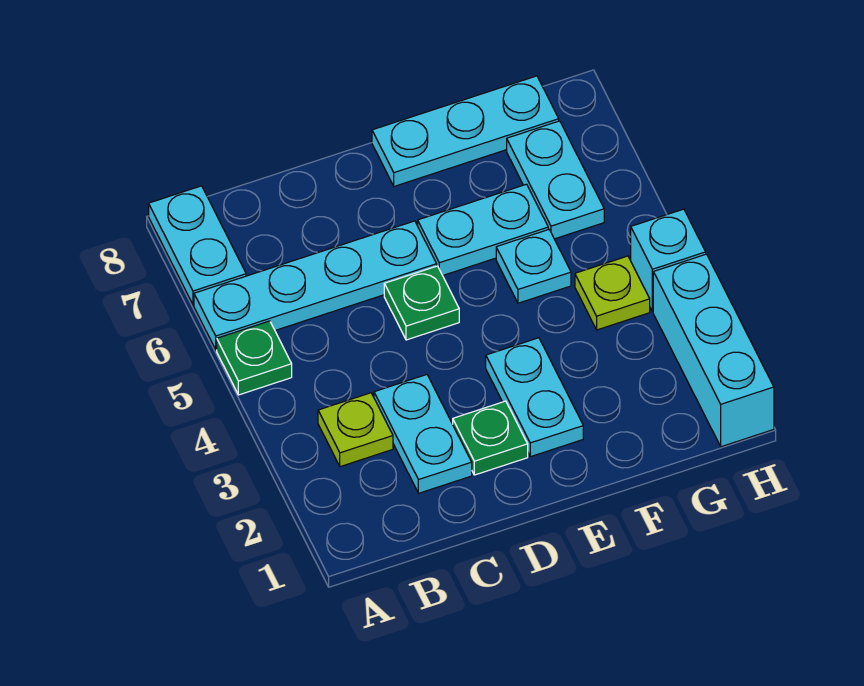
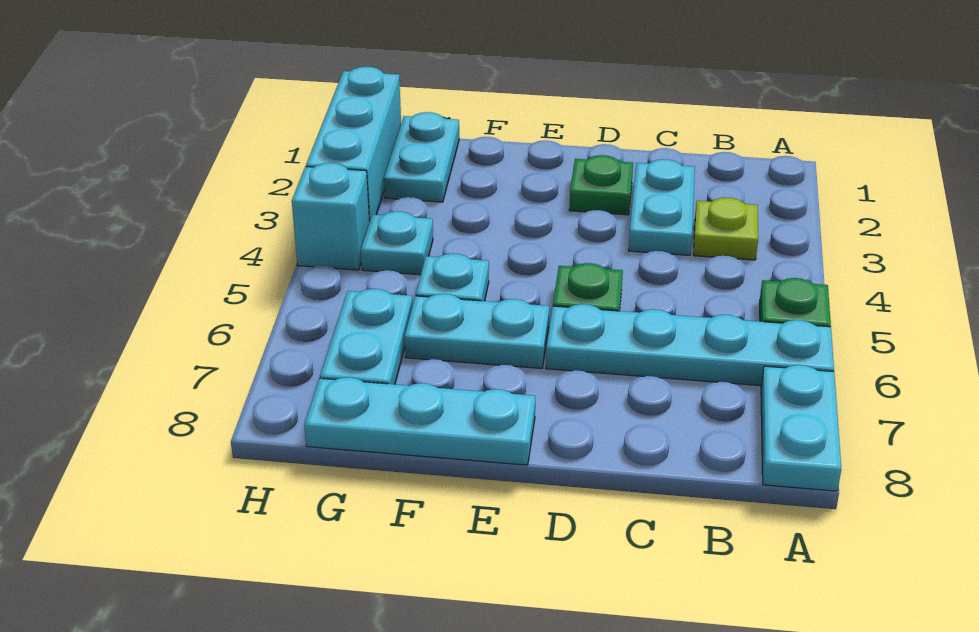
cyan plate E2:E3 level 1 -> cyan plate G1:G2 level 1
lime plate G4 level 1 -> cyan plate G4 level 1

